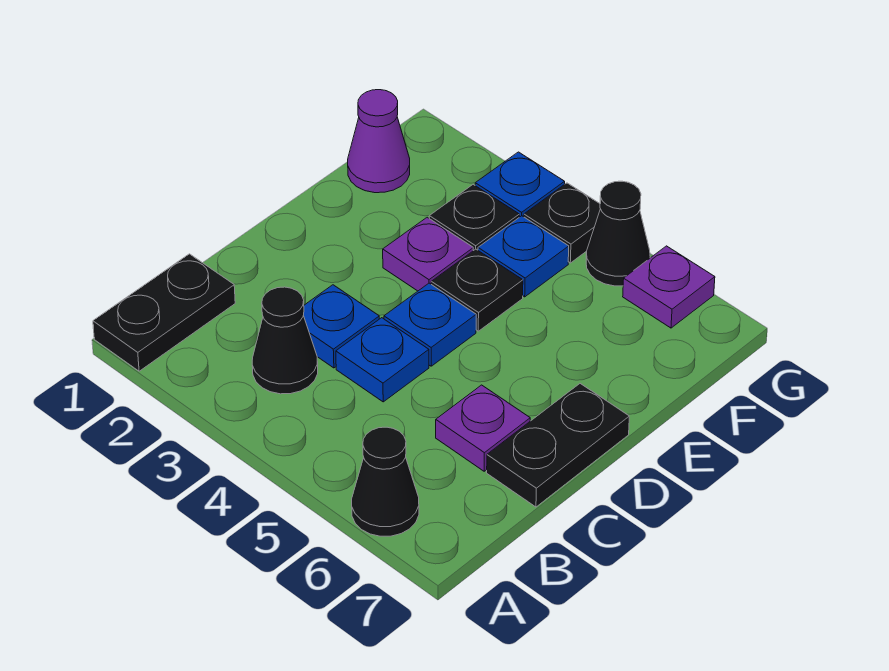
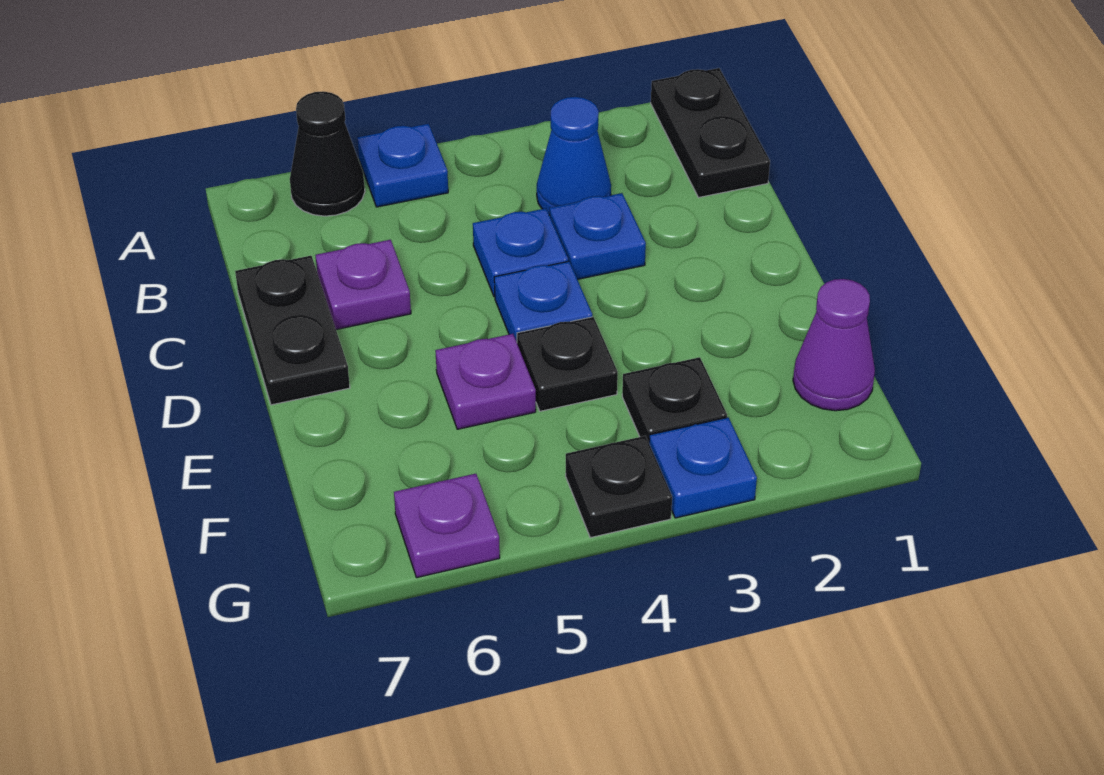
black cone B3 level 1 -> blue cone B3 level 1
purple plate E3 level 1 -> purple plate E5 level 1
blue plate F4 level 1 -> blue plate A5 level 1
black cone G5 level 1 -> none

